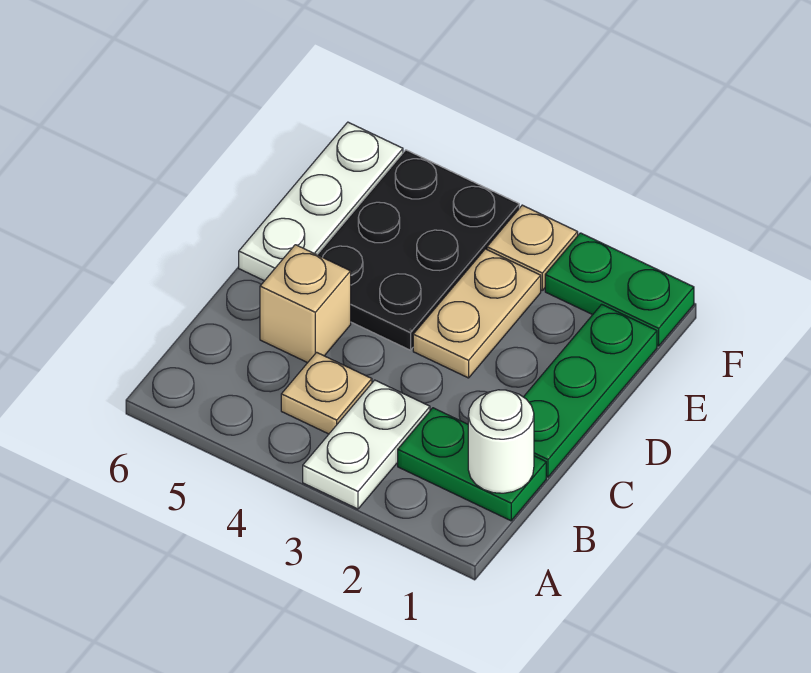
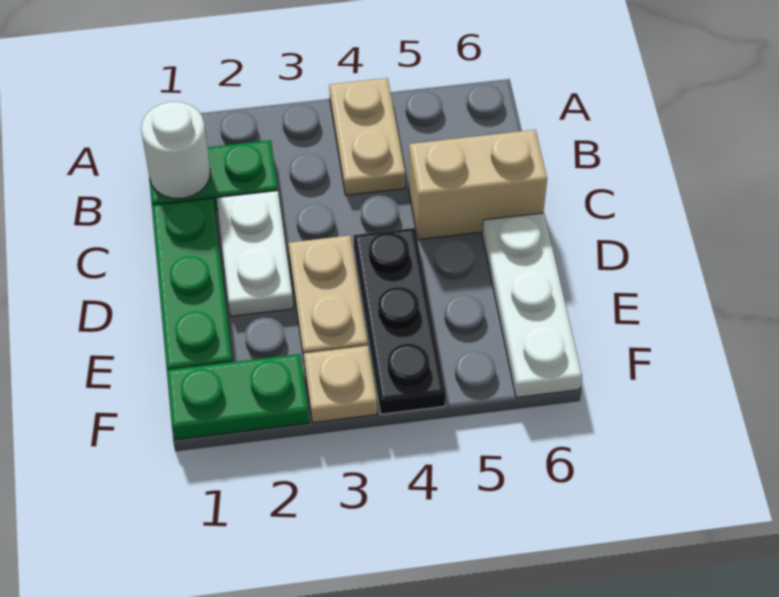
white plate A3:B3 level 1 -> white plate C2:D2 level 1
tan plate B4 level 1 -> tan plate A4:B4 level 1
tan brick C5 level 1 -> tan brick C5:C6 level 1
black plate D4:F5 level 1 -> black plate D4:F4 level 1

